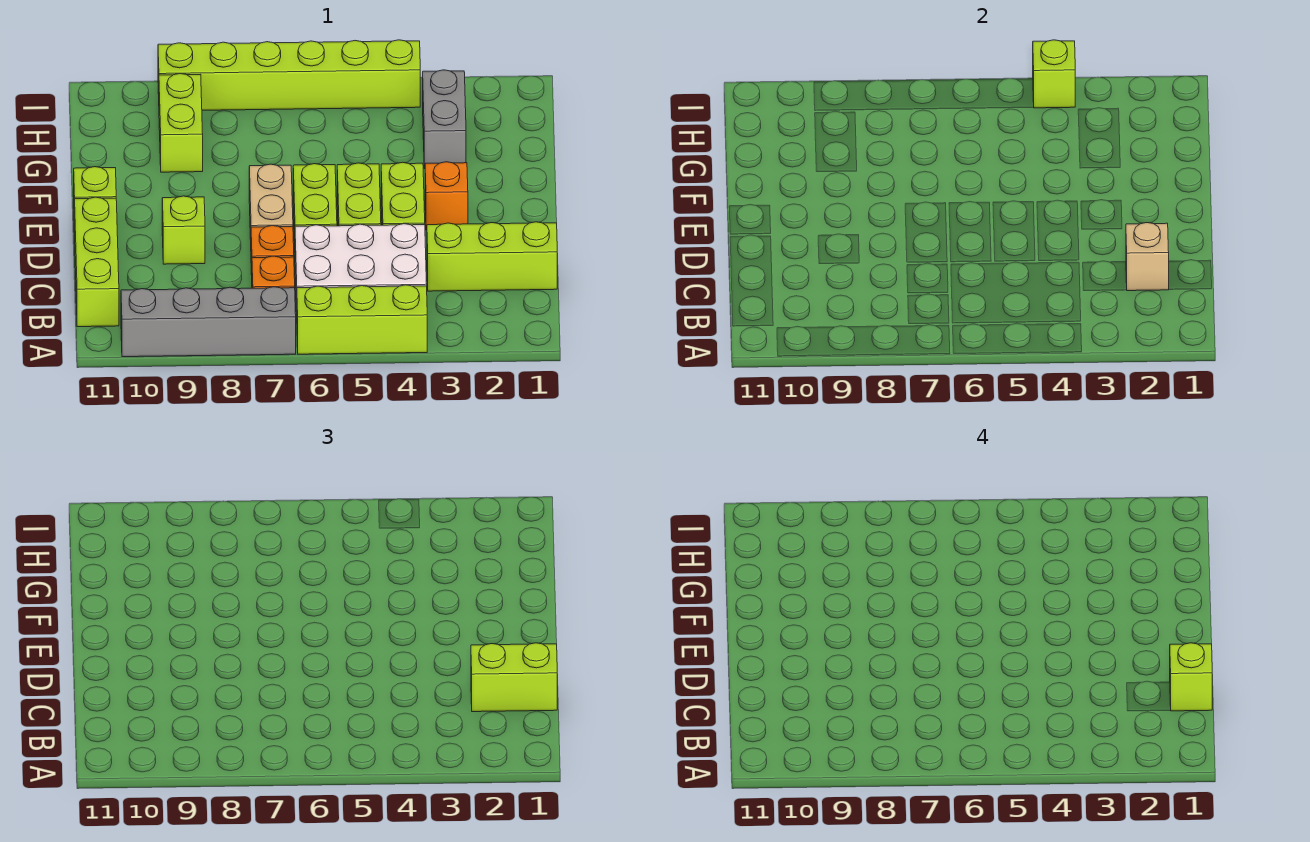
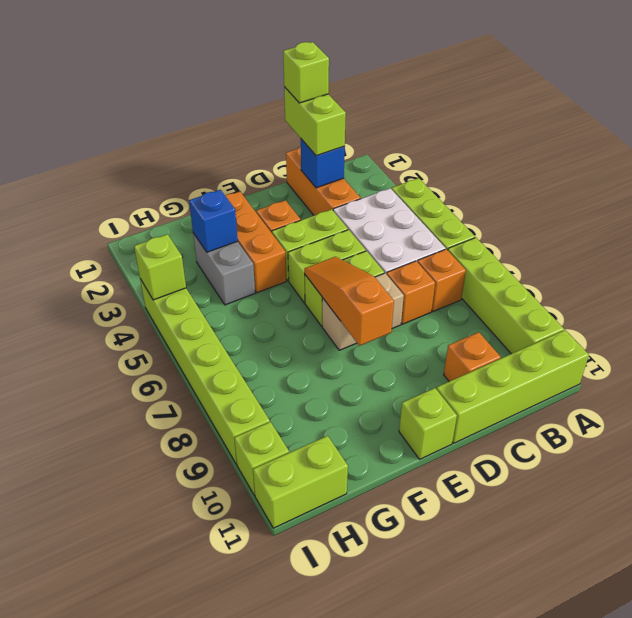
grey brick A7:A10 level 1 -> lime brick A7:A10 level 1
lime brick B11:D11 level 1 -> lime brick A11:D11 level 1
lime brick C1:C3 level 1 -> orange brick C1:C3 level 1
tan brick C2 level 2 -> blue brick C2 level 2
none -> orange brick C10 level 1
lime brick D9 level 1 -> lime brick I10 level 1
none -> orange slope E6:E8 level 2 top 8
none -> orange brick F2:F4 level 1
grey brick G3:H3 level 1 -> grey brick G3:G4 level 1
none -> blue brick G3 level 2
lime brick G9:H9 level 1 -> lime brick H11:I11 level 1

